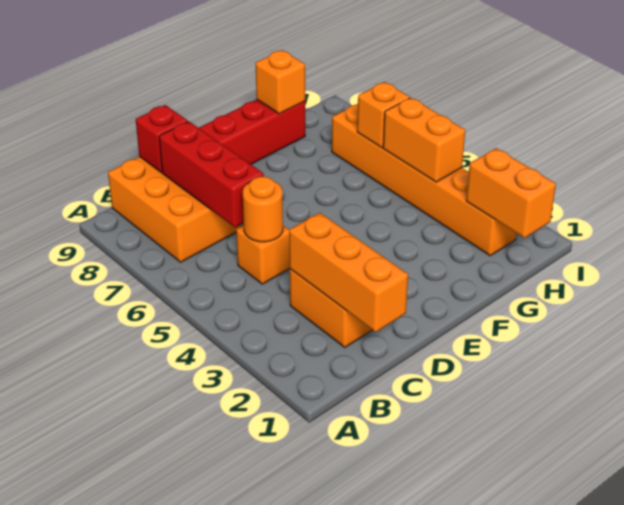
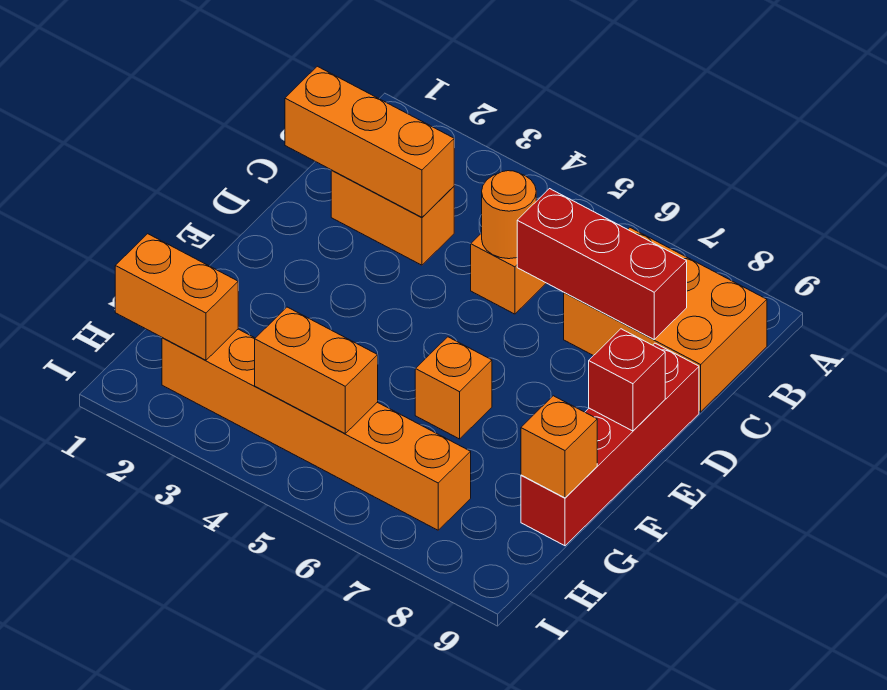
red brick C9 level 2 -> red brick E9 level 2
orange brick H6 level 2 -> orange brick F6 level 1

